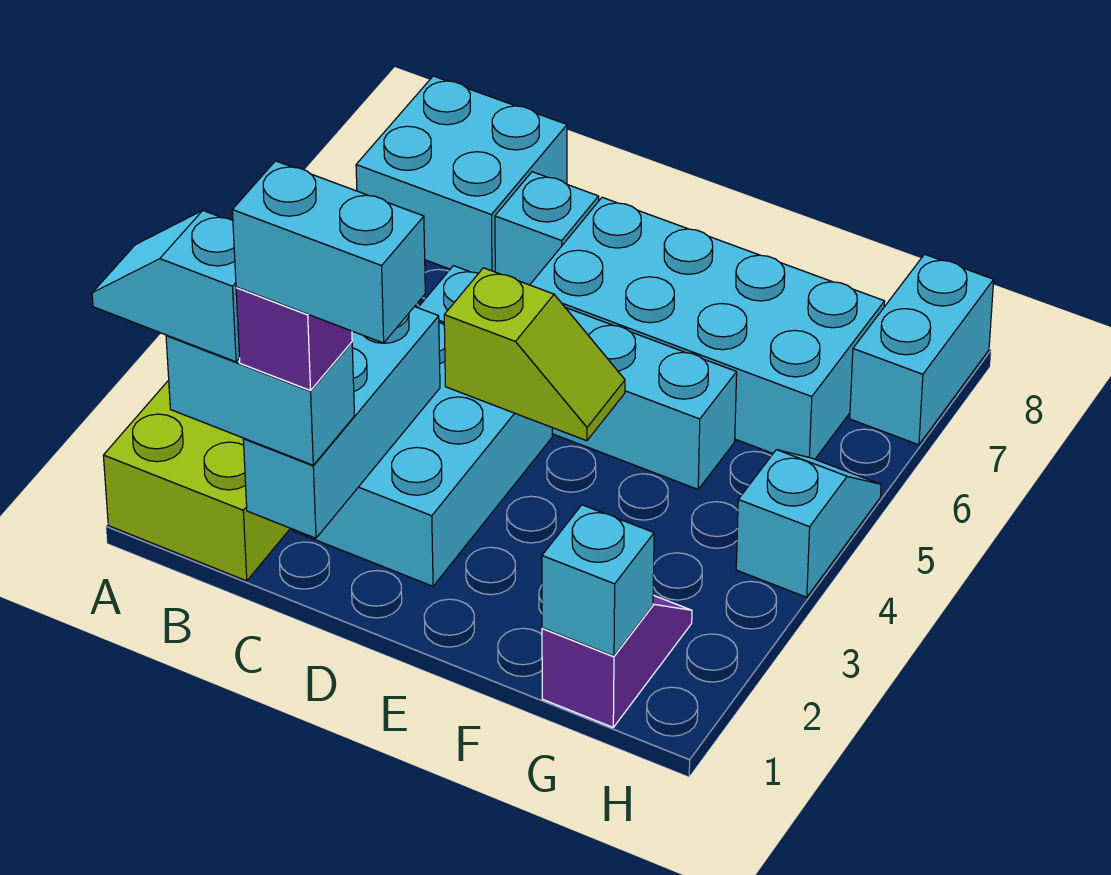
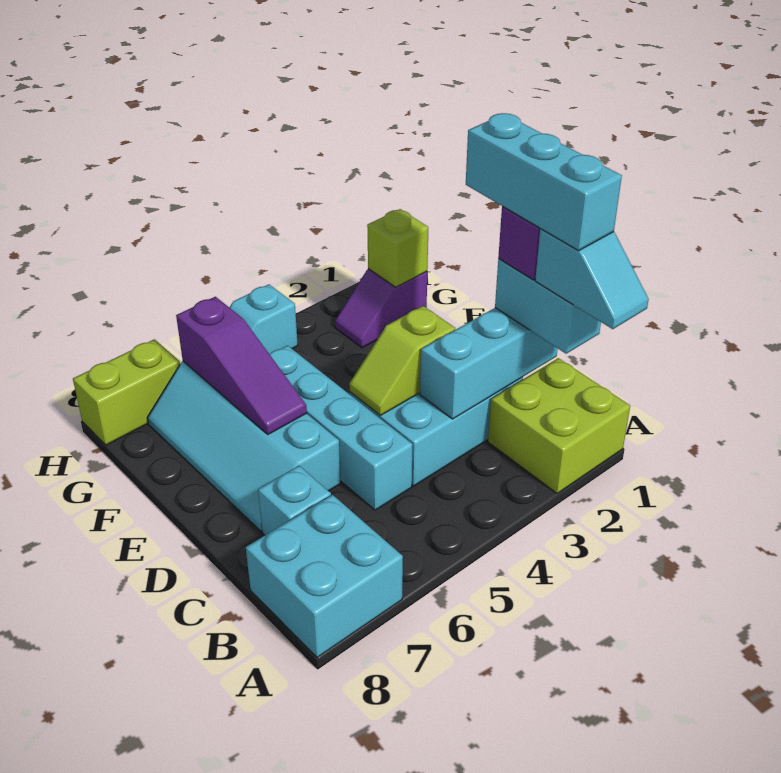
cyan brick C1:D1 level 5 -> cyan brick B1:D1 level 5
lime slope D4:E4 level 2 top D -> lime slope D3:D4 level 2 top 3
cyan brick D6:G7 level 1 -> cyan slope D6:G7 level 1 top 6
none -> purple slope E6:G6 level 2 top G
cyan brick G1 level 2 -> lime brick G1 level 2
cyan brick H7:H8 level 1 -> lime brick H7:H8 level 1

